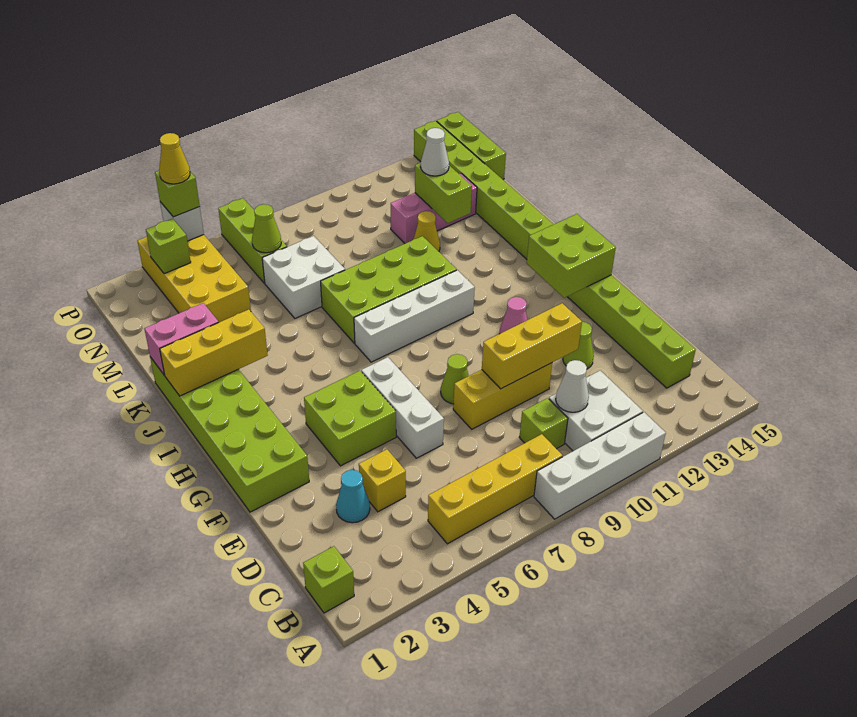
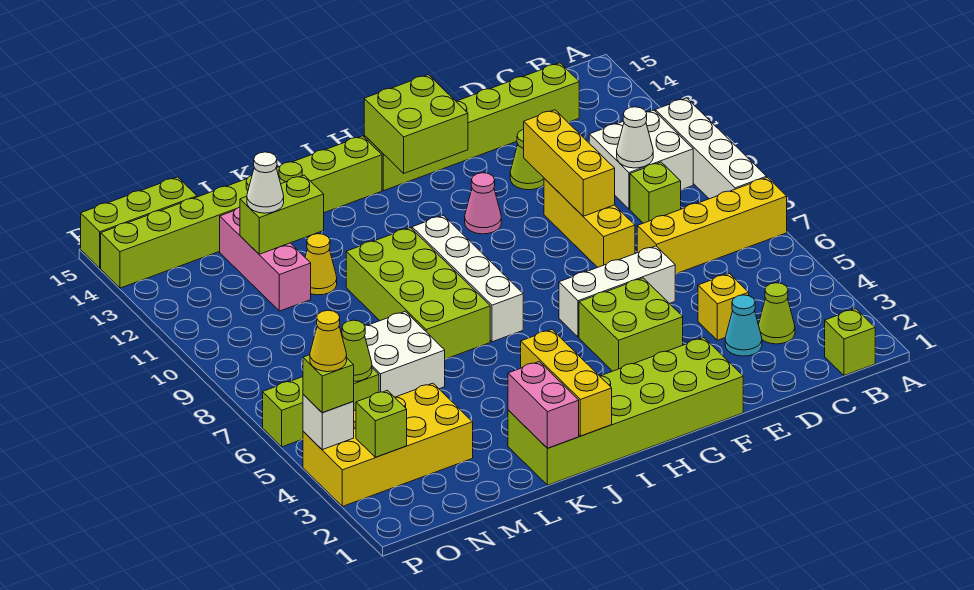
yellow brick B5:B8 level 1 -> yellow brick A7:D7 level 1
lime cone F8 level 1 -> lime cone C3 level 1

